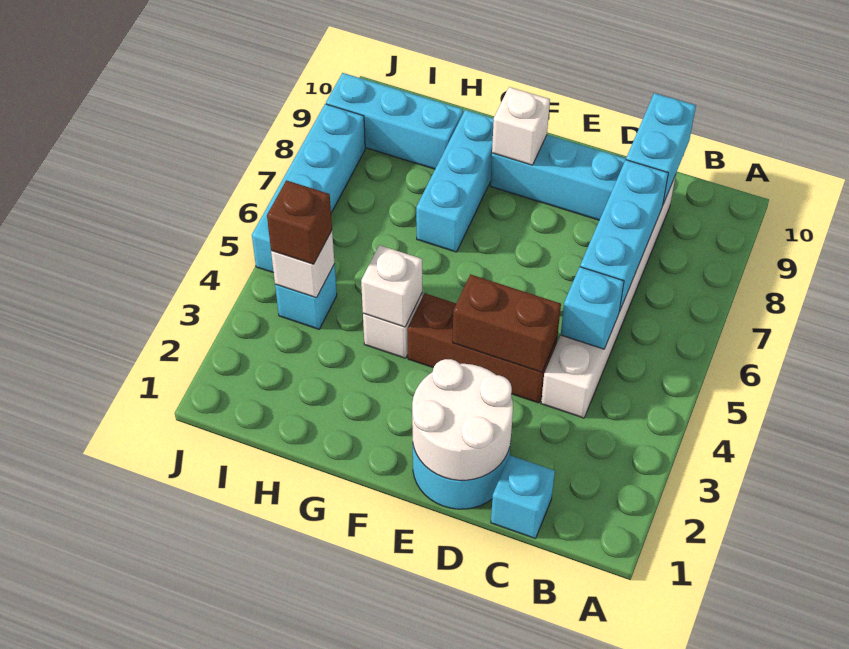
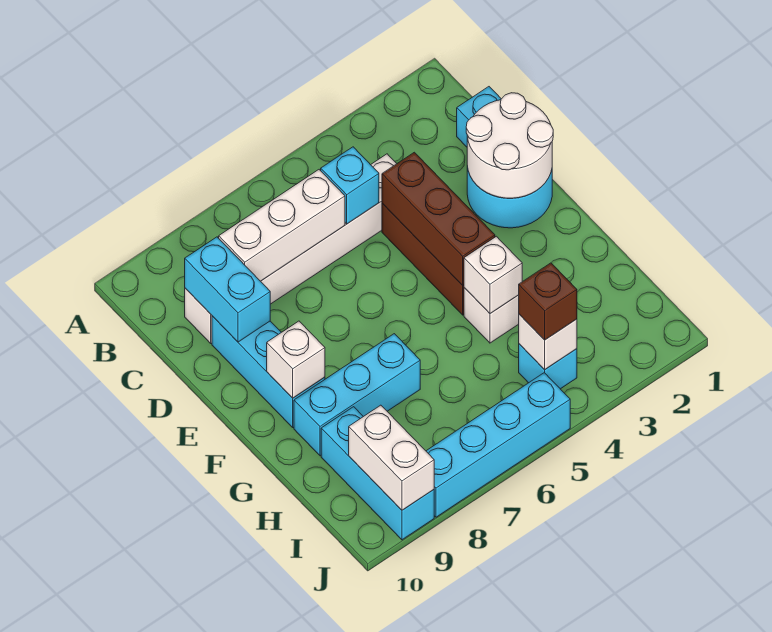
cyan brick C6:C8 level 2 -> white brick C6:C8 level 2
cyan brick C9:C10 level 2 -> cyan brick C9:D9 level 2
brown brick D4:E4 level 2 -> brown brick D4:F4 level 2
none -> white brick I9:J9 level 2

